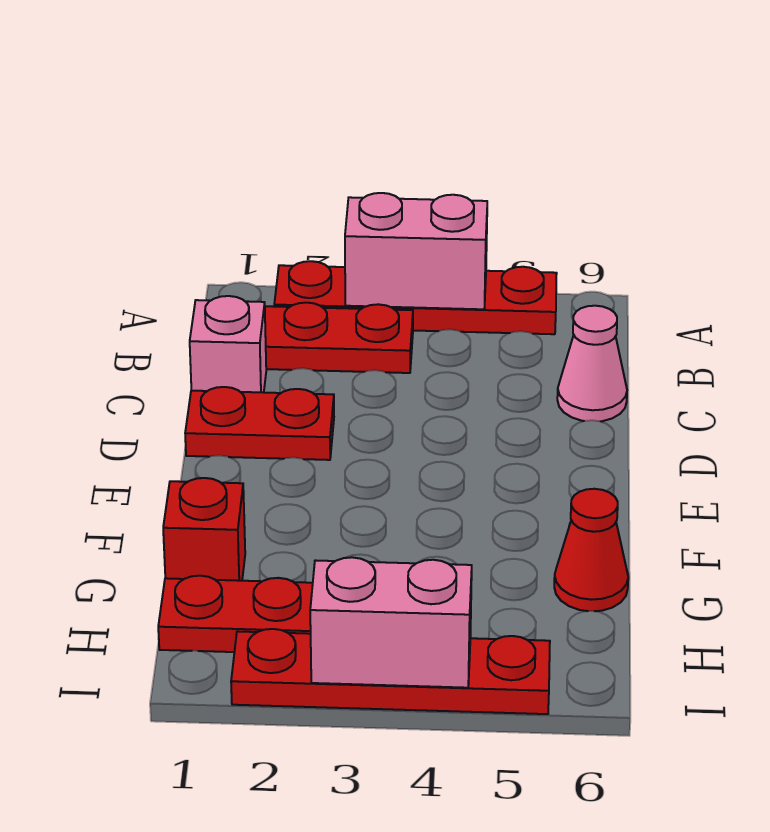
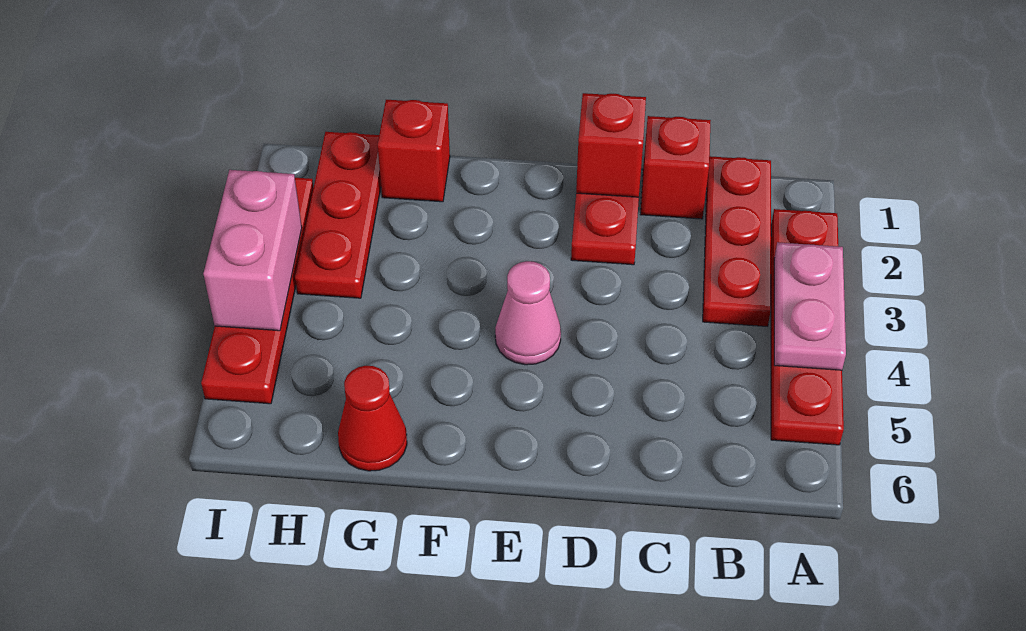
pink brick A3:A4 level 2 -> pink plate A3:A4 level 2
pink brick C1 level 1 -> red brick C1 level 1
pink cone C6 level 1 -> pink cone E4 level 1
none -> red brick D1 level 2

